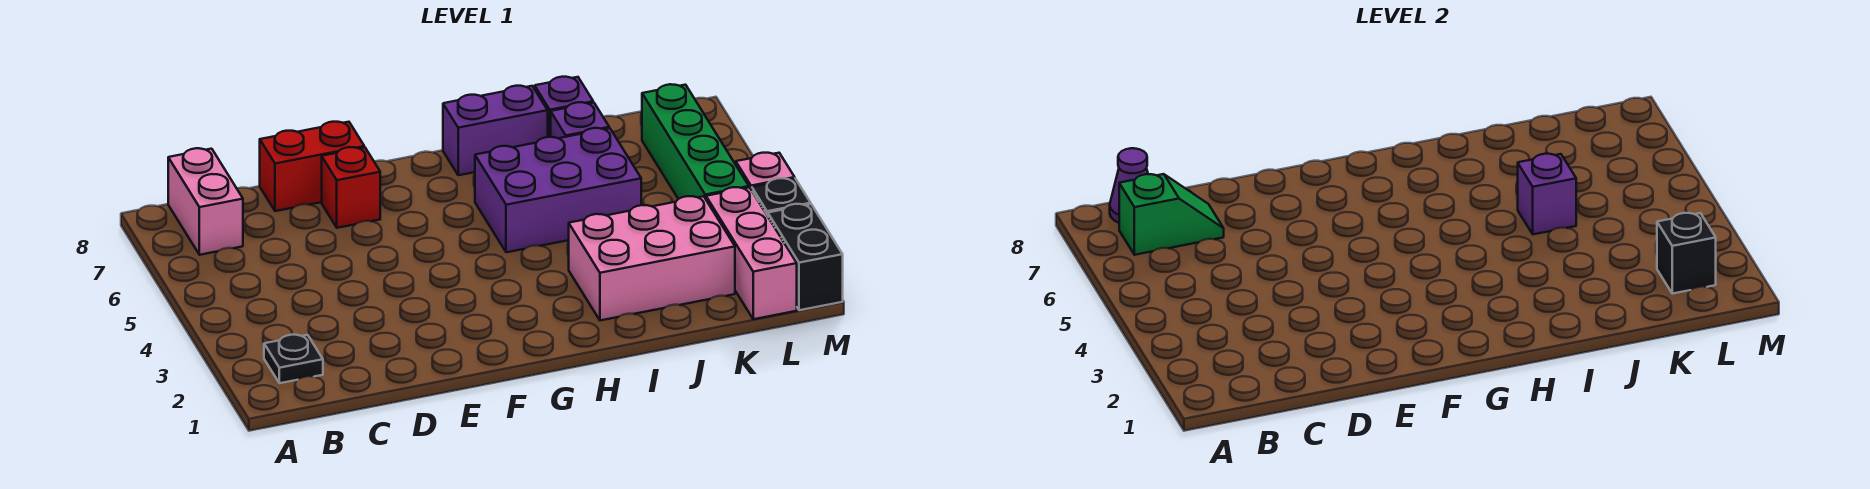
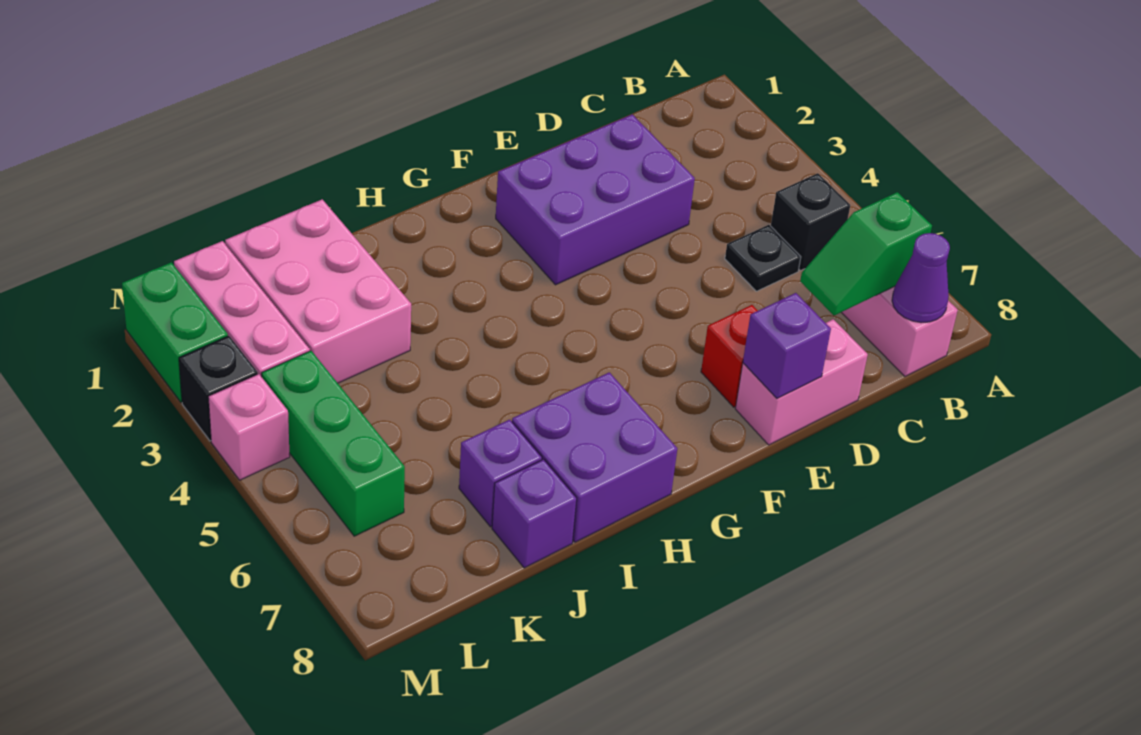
black plate B2 level 1 -> black plate C5 level 1
red brick D8:E8 level 1 -> pink brick D8:E8 level 1
purple brick H5:J6 level 1 -> purple brick D2:F3 level 1
purple brick H8:I8 level 1 -> purple brick H7:I8 level 1
pink brick I2:K3 level 1 -> pink brick J1:K3 level 1
purple brick J5 level 2 -> purple brick E8 level 2
black brick L2 level 2 -> black brick B5 level 1
green brick L4:L7 level 1 -> green brick L4:L6 level 1
black brick M1:M2 level 1 -> green brick M1:M2 level 1

